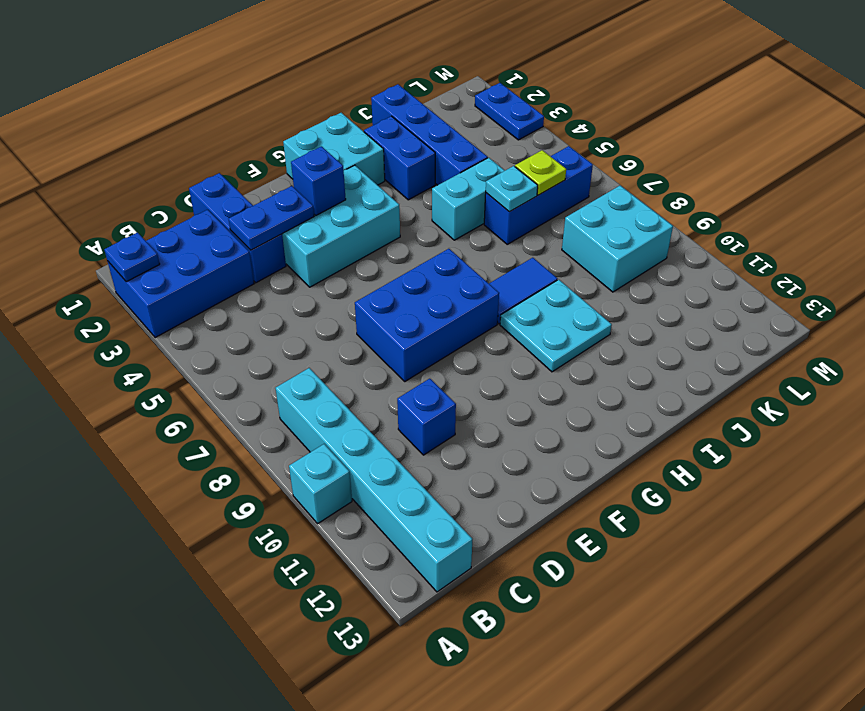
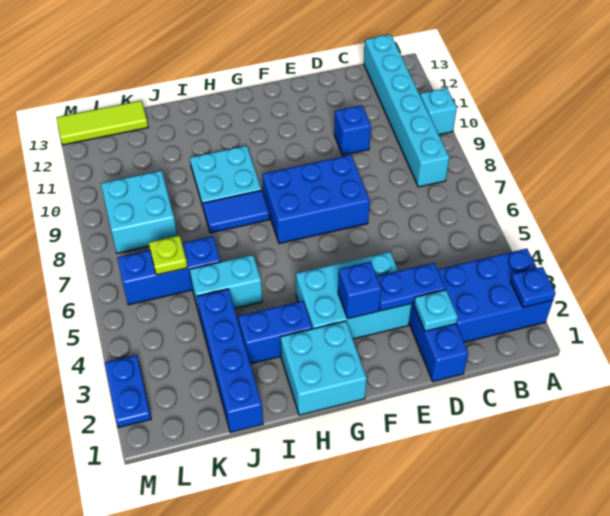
blue brick I2:I3 level 1 -> blue brick H3:I3 level 1
cyan plate J6 level 2 -> cyan plate D2 level 2
none -> lime tile K13:M13 level 1

